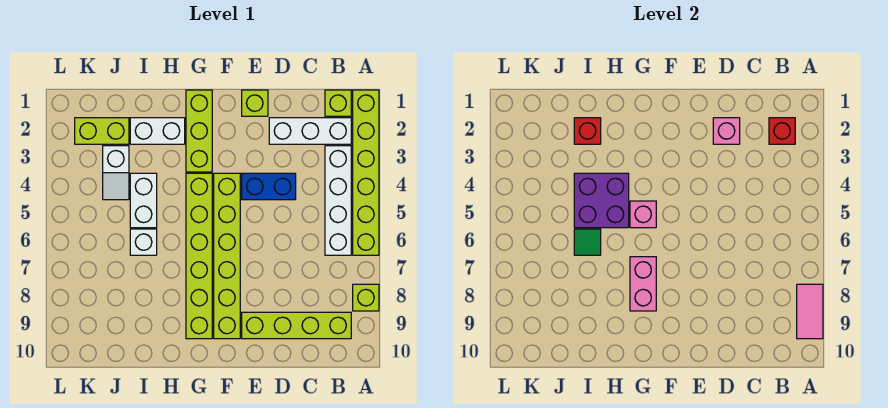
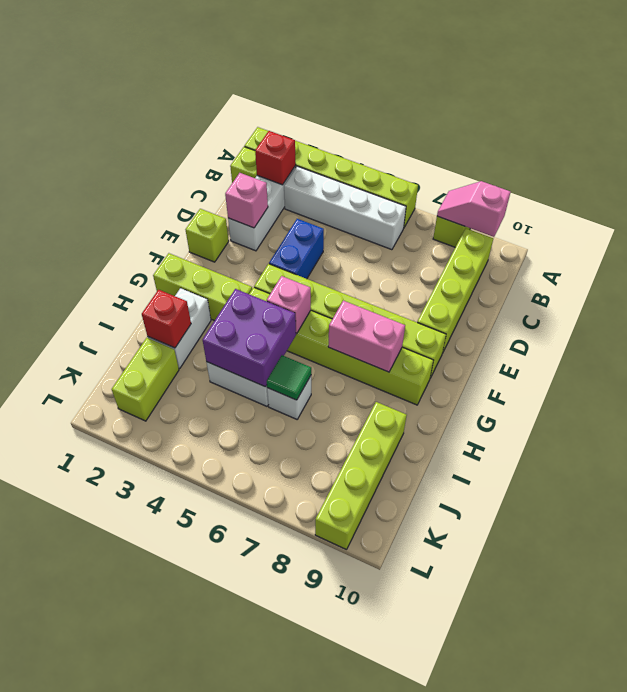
pink tile A8:A9 level 2 -> pink slope A8:A9 level 2 top 9
none -> lime brick I9:L9 level 1
white slope J3:J4 level 1 top 3 -> none

